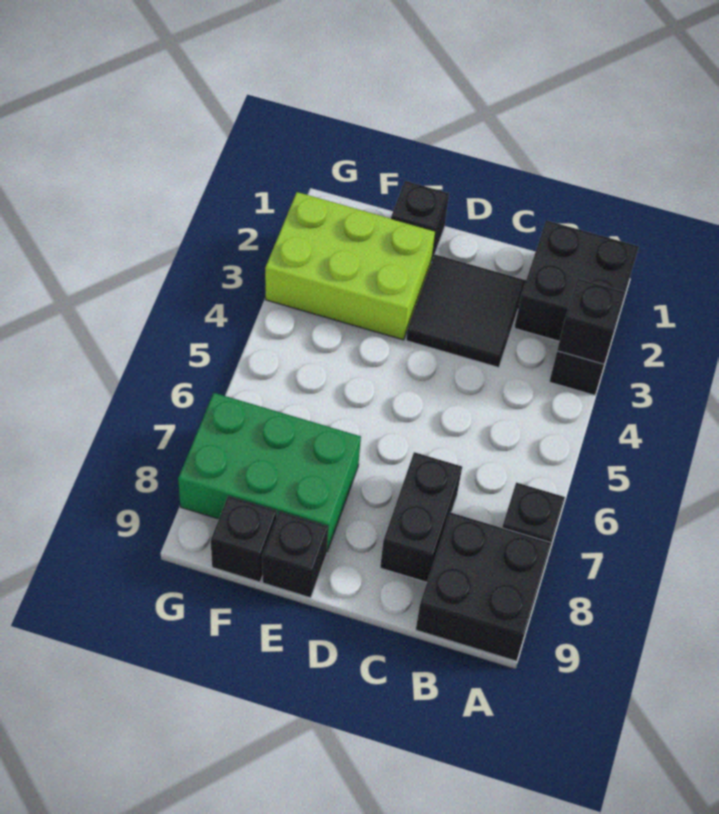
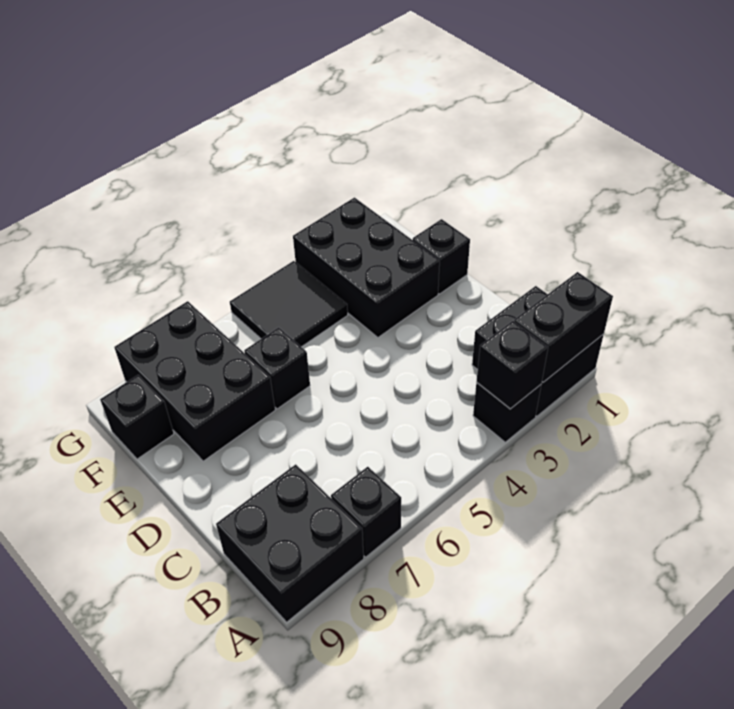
black tile C2:D3 level 1 -> black tile F4:G5 level 1
black brick C7:C8 level 1 -> black brick A1:A2 level 2
lime brick E2:G3 level 1 -> black brick E2:G3 level 1
green brick E7:G8 level 1 -> black brick E7:G8 level 1
black brick E9 level 1 -> black brick E6 level 1

